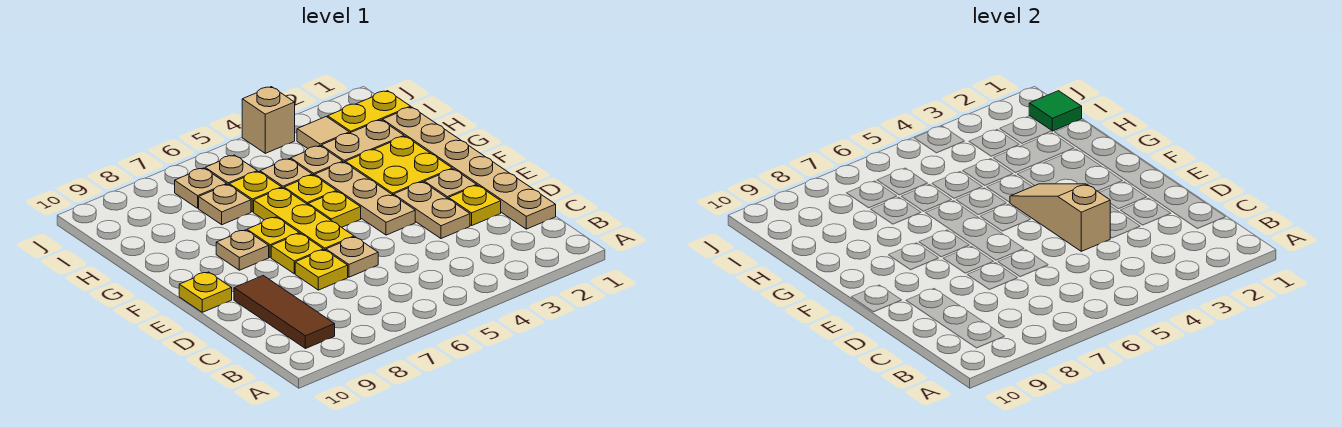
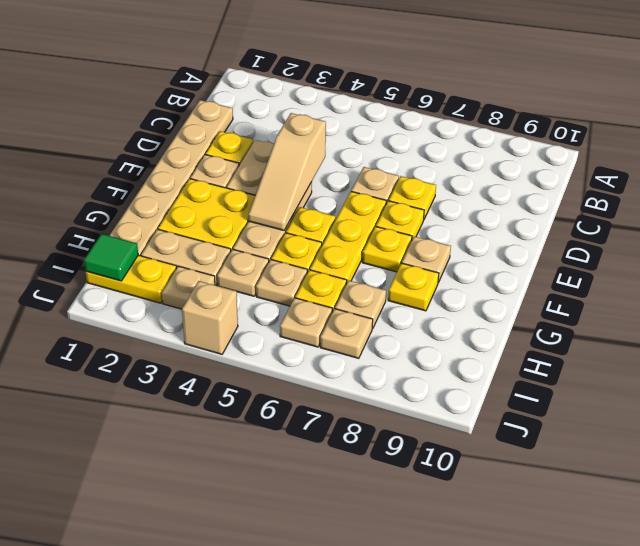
brown tile B9:D9 level 1 -> none
yellow plate E10 level 1 -> yellow plate G8 level 1
tan tile I3 level 1 -> tan plate I3 level 1

